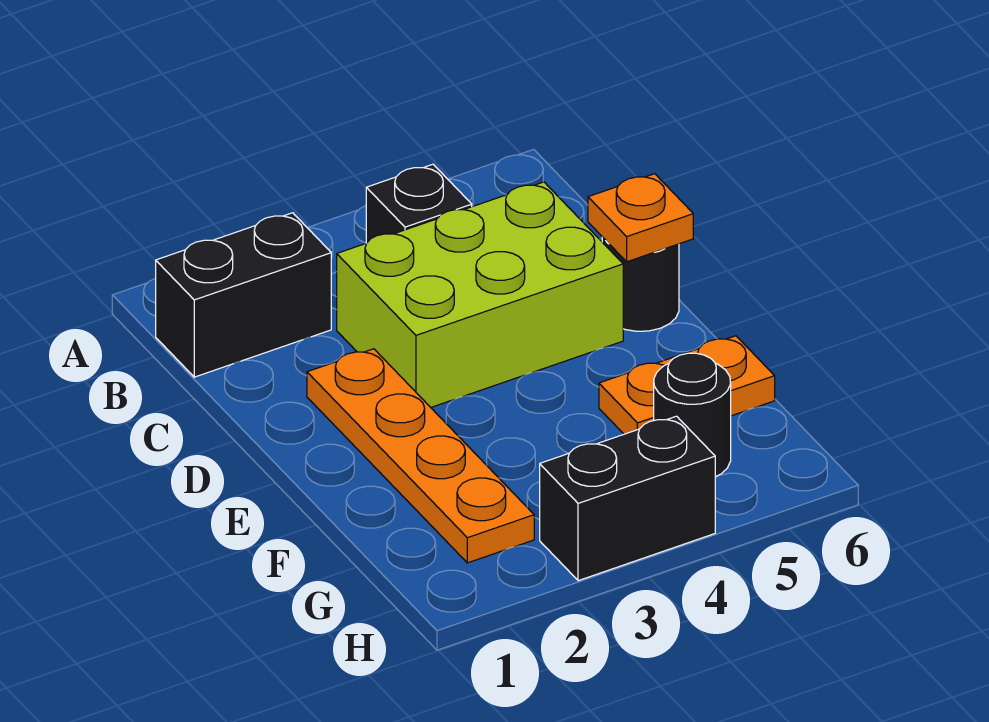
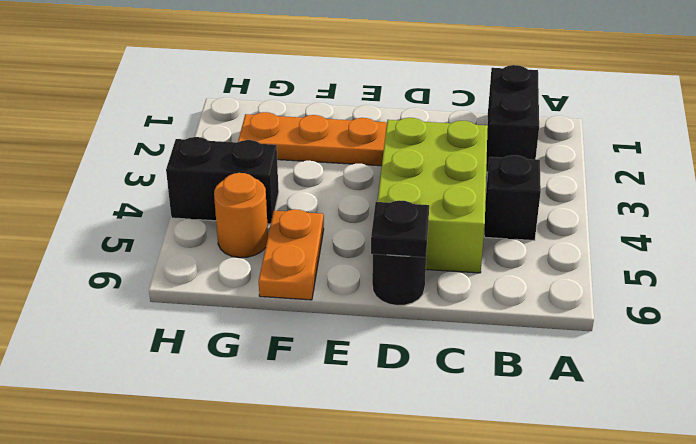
orange plate D6 level 2 -> black plate D6 level 2
black round brick G5 level 1 -> orange round brick G5 level 1
black brick H3:H4 level 1 -> black brick G4:H4 level 1

